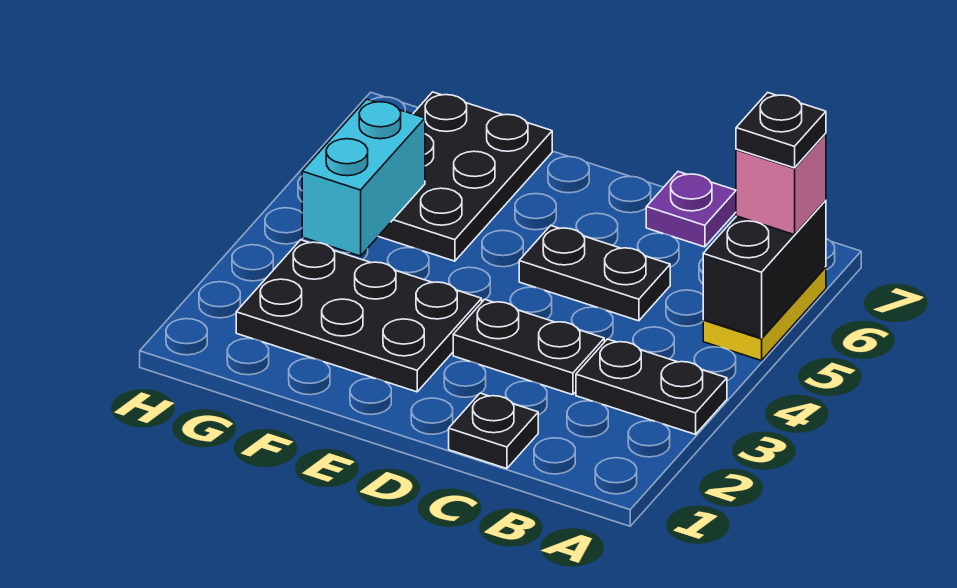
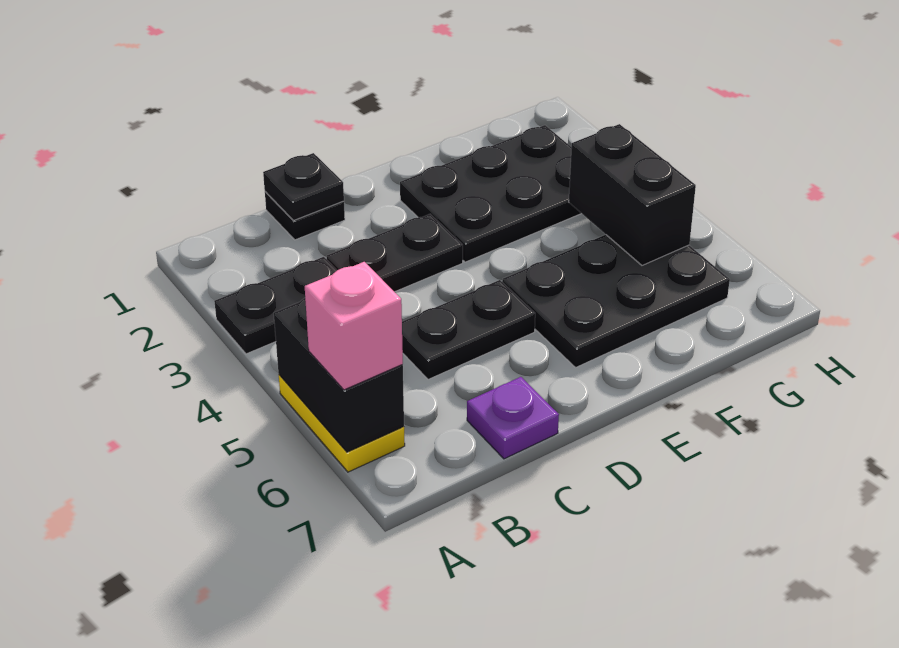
black plate A6 level 4 -> black plate C1 level 2
black plate F5:G7 level 1 -> black plate E5:G6 level 1
cyan brick G4:G5 level 2 -> black brick G4:G5 level 2

